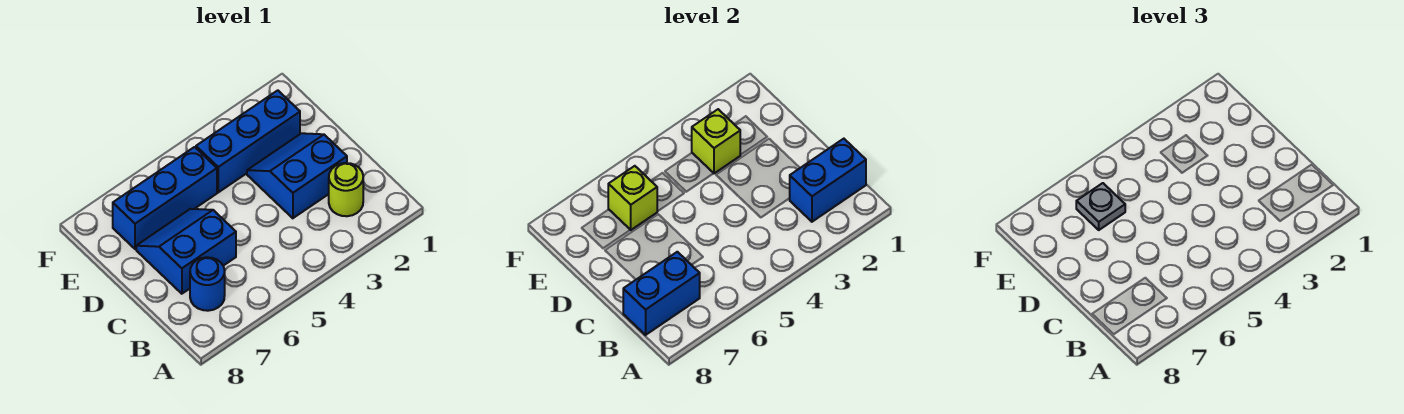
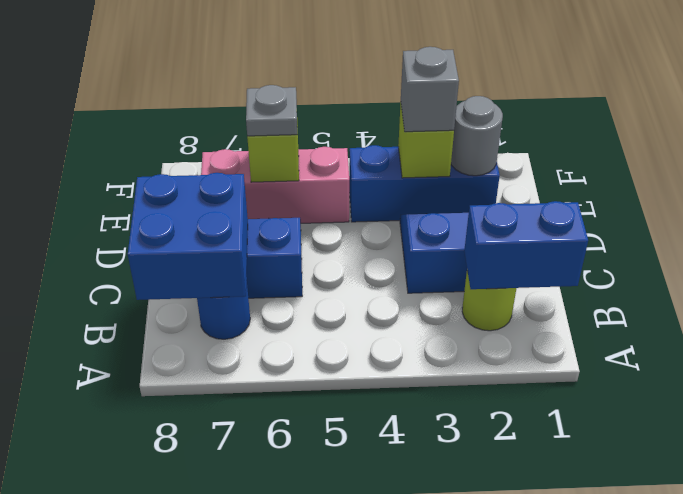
blue brick B7:B8 level 2 -> blue brick B7:C8 level 2
none -> grey round brick E2 level 2
none -> grey brick E3 level 3
blue brick E5:E7 level 1 -> pink brick E5:E7 level 1

